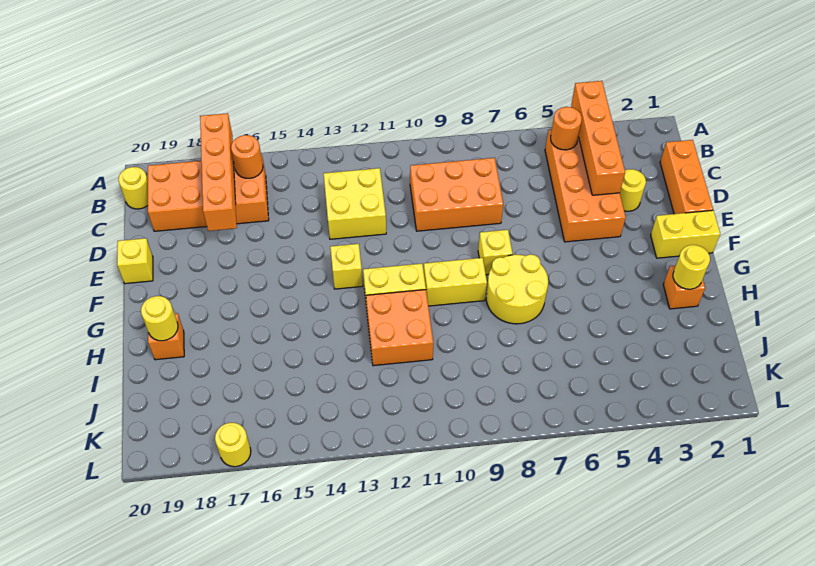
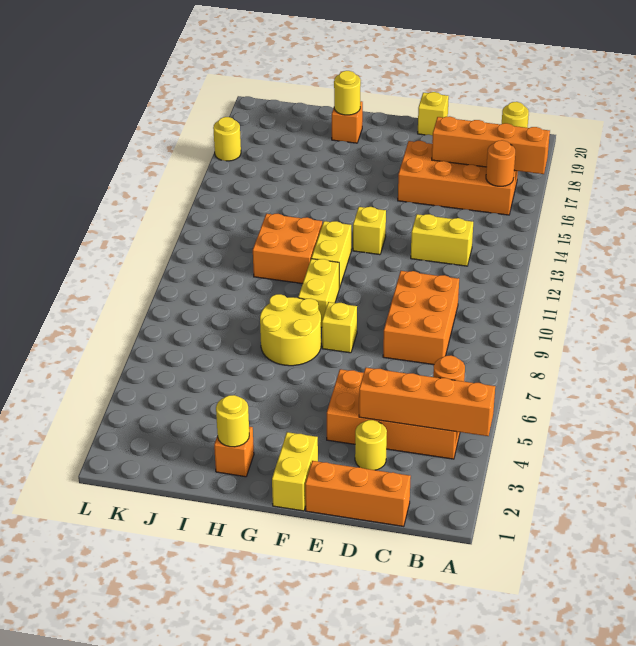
orange brick B16:C19 level 1 -> orange brick B16:E17 level 1
yellow brick C12:D13 level 1 -> yellow brick C13:D13 level 1

